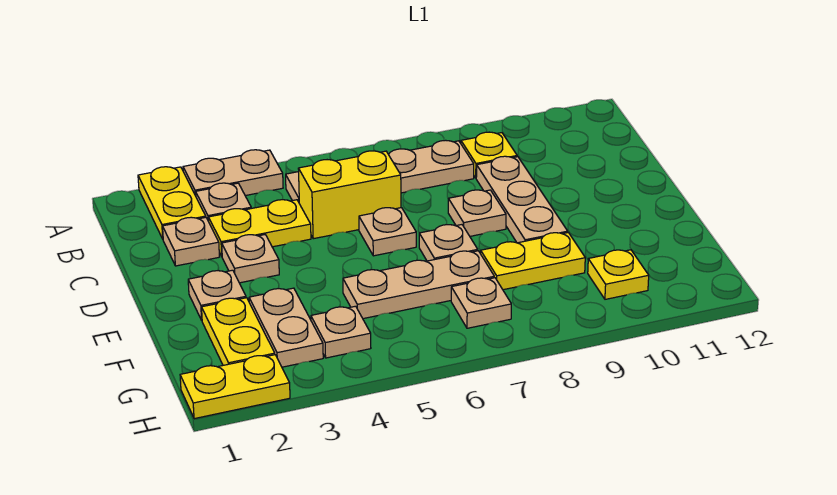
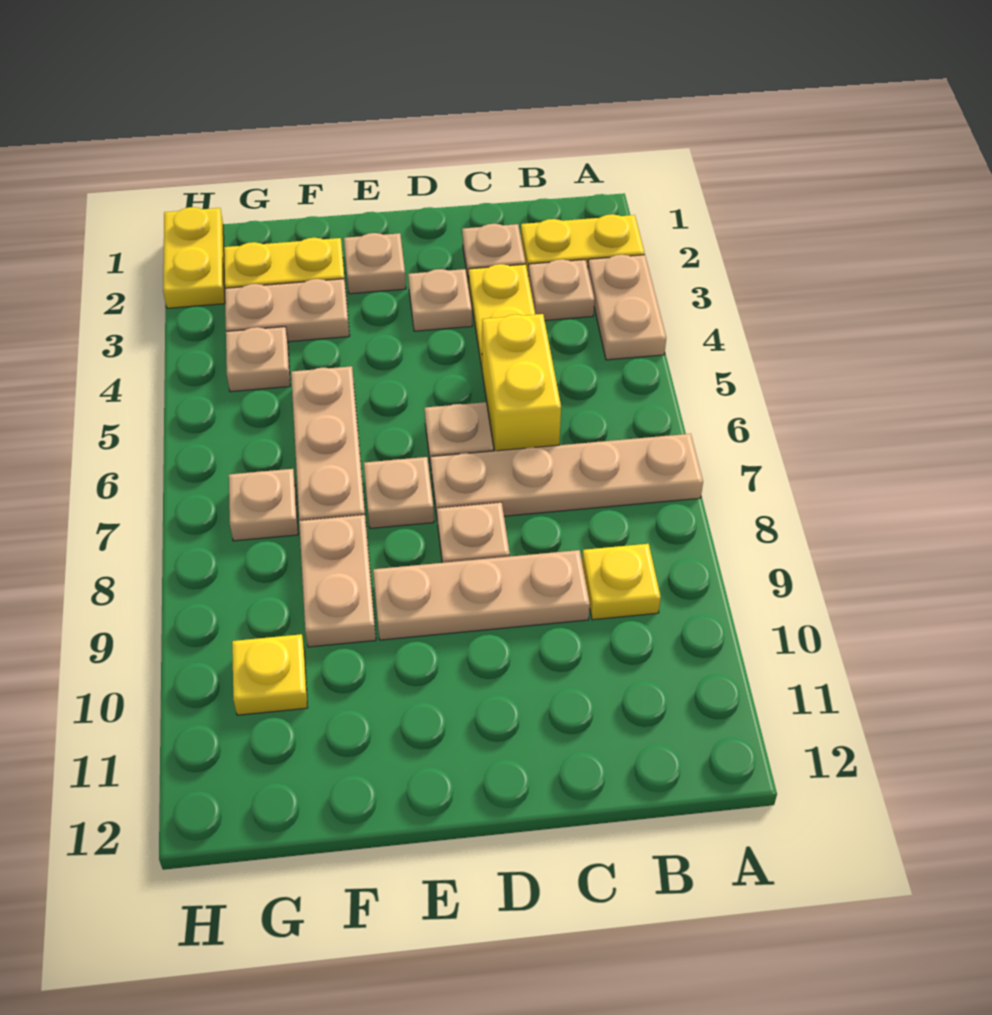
tan plate B5:B8 level 1 -> tan plate A7:D7 level 1
yellow plate F8:F9 level 1 -> tan plate F8:F9 level 1

